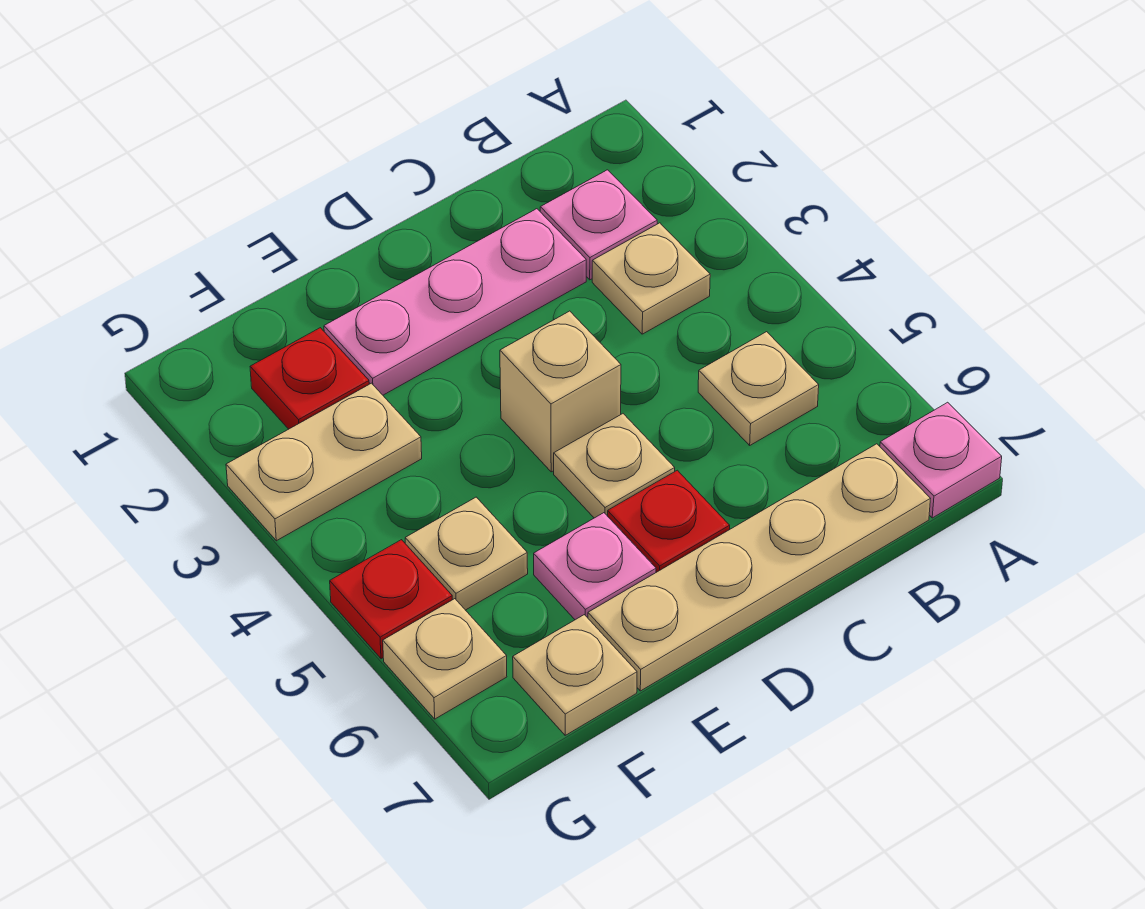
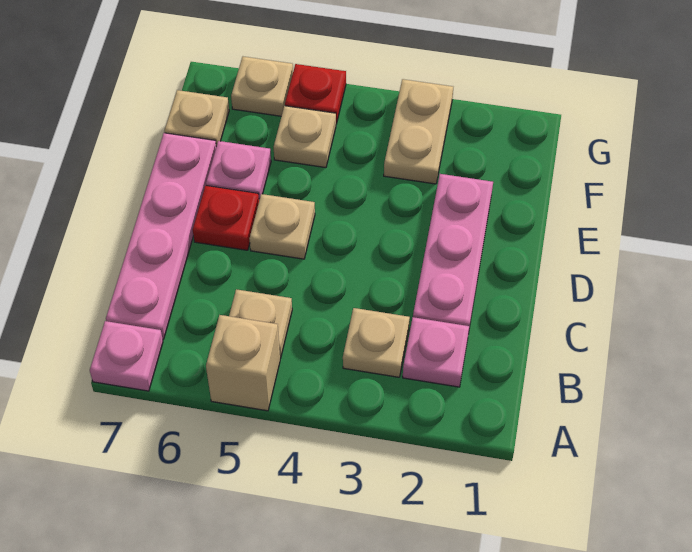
tan plate B7:E7 level 1 -> pink plate B7:E7 level 1
tan brick D4 level 1 -> tan brick A5 level 1
red plate F2 level 1 -> none

